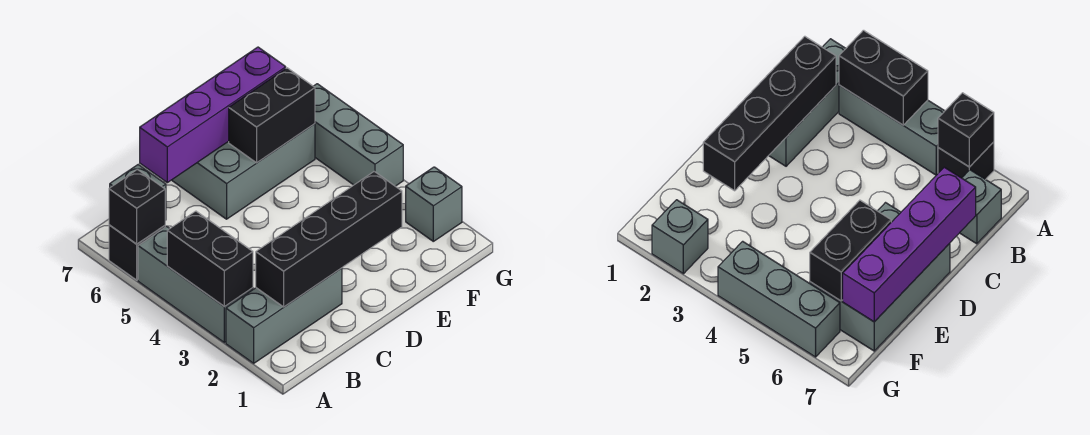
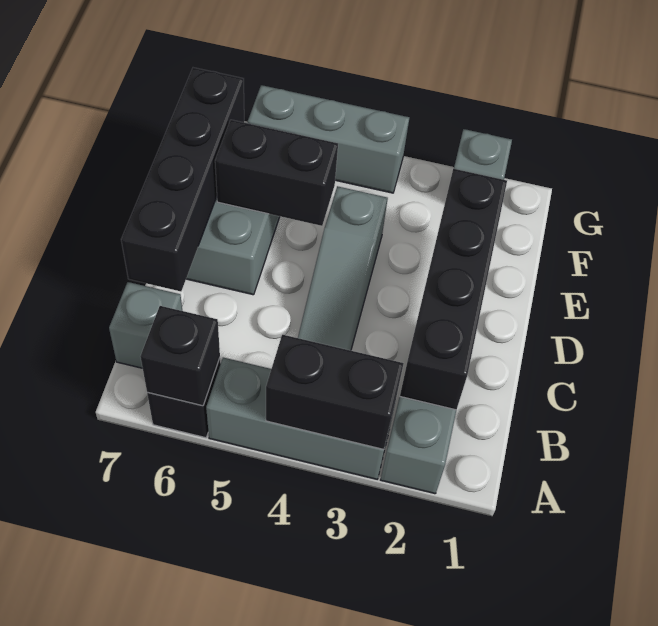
none -> grey slope C4:E4 level 1 top E
purple brick C7:F7 level 2 -> black brick C7:F7 level 2
black brick E6:F6 level 2 -> black brick E5:E6 level 2

